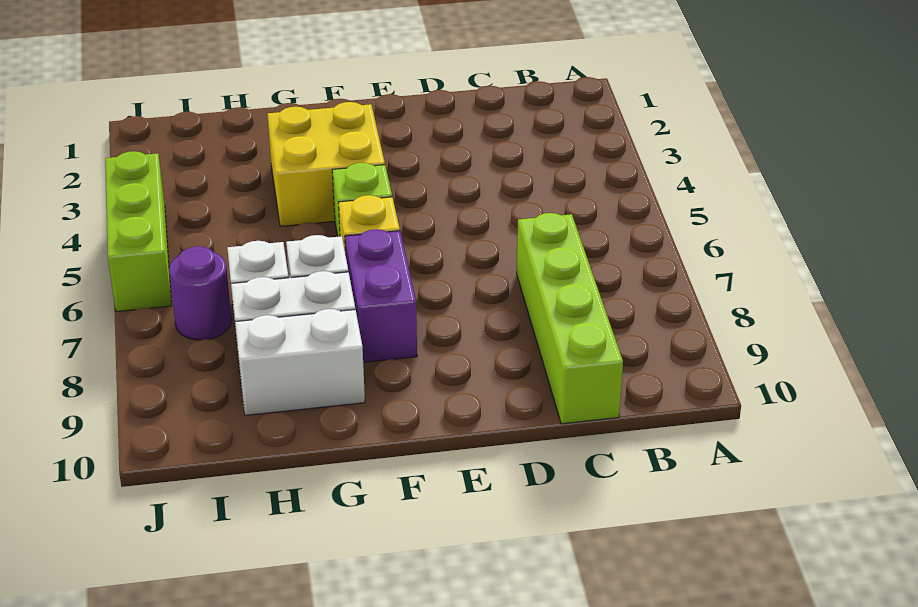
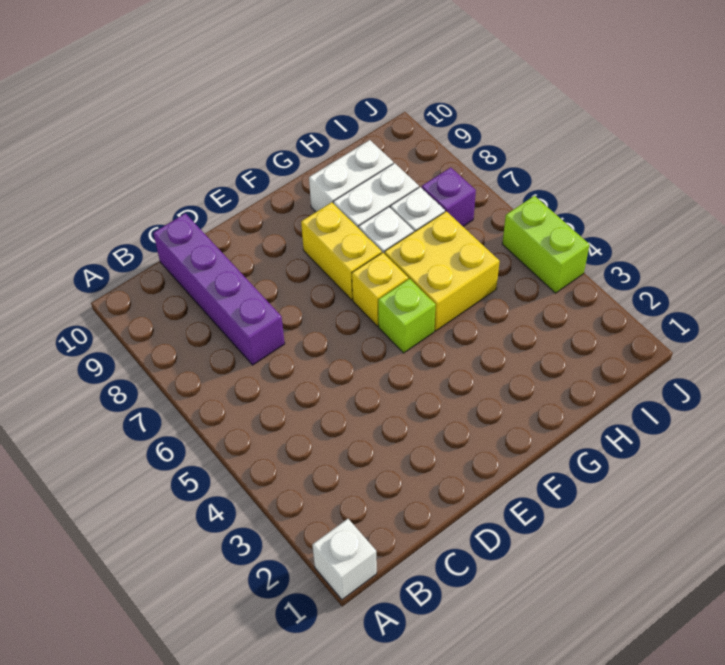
none -> white brick A1 level 1
lime brick C7:C10 level 1 -> purple brick C7:C10 level 1
yellow brick F3:G4 level 1 -> yellow brick G5:H6 level 1
purple brick F7:F8 level 1 -> yellow brick F7:F8 level 1
purple round brick I7 level 1 -> purple brick I7 level 1
lime brick J4:J6 level 1 -> lime brick J4:J5 level 1

